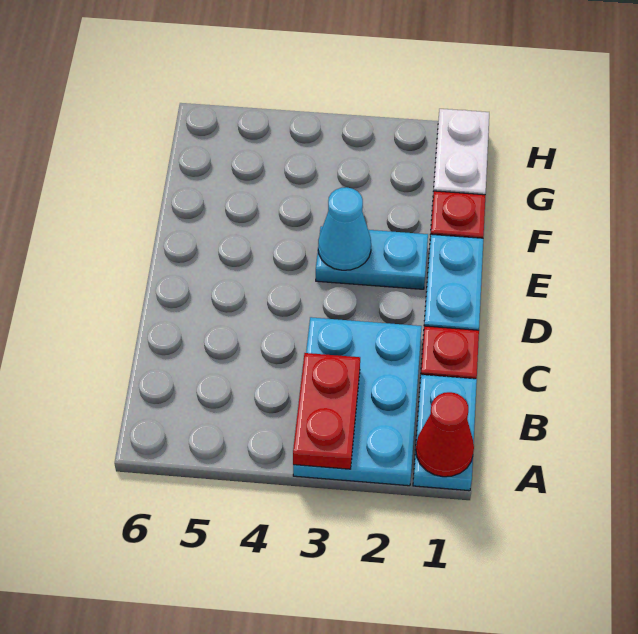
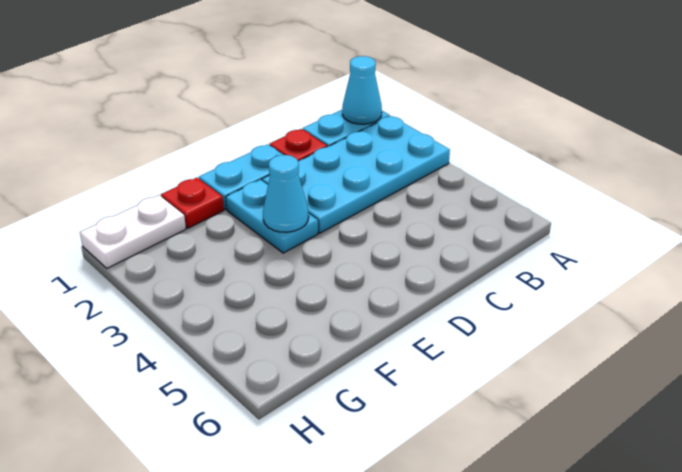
red cone A1 level 2 -> cyan cone A1 level 2
cyan plate A2:C3 level 1 -> cyan plate A2:D3 level 1
red plate A3:B3 level 2 -> none

